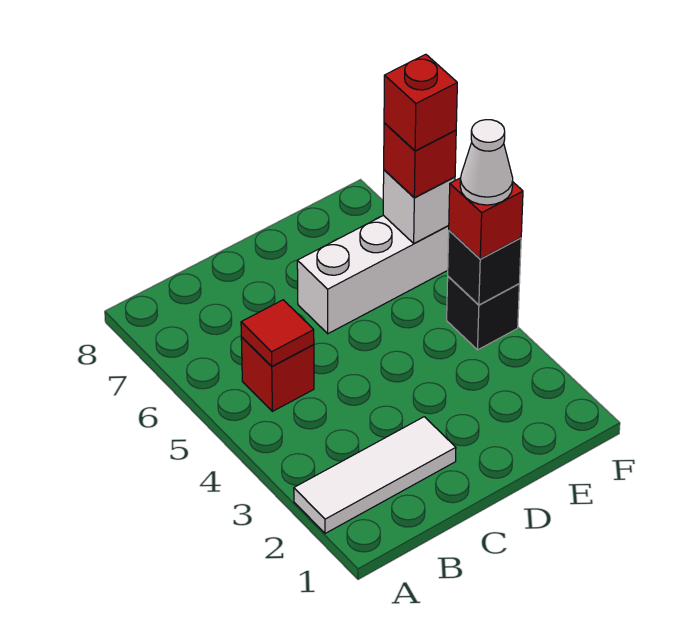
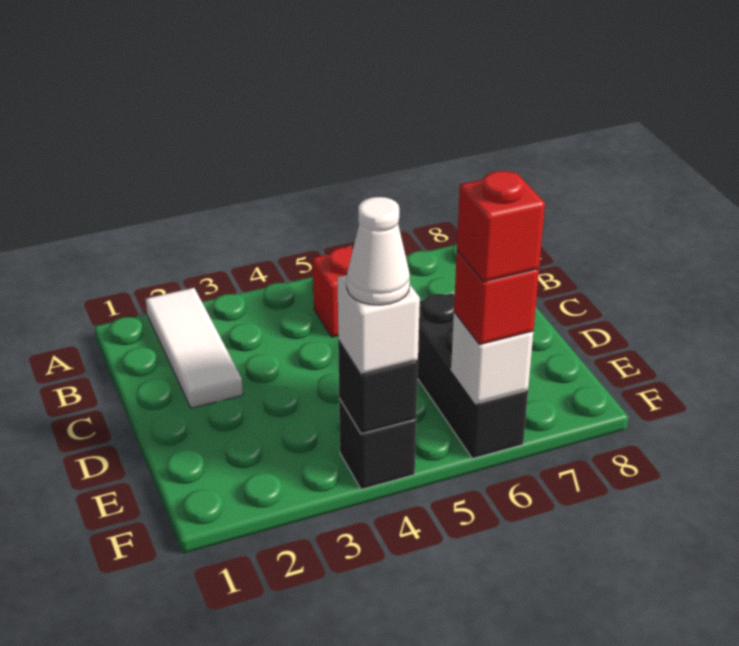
red tile B5 level 2 -> none
white brick D6:F6 level 1 -> black brick D6:F6 level 1
red brick F4 level 3 -> white brick F4 level 3

